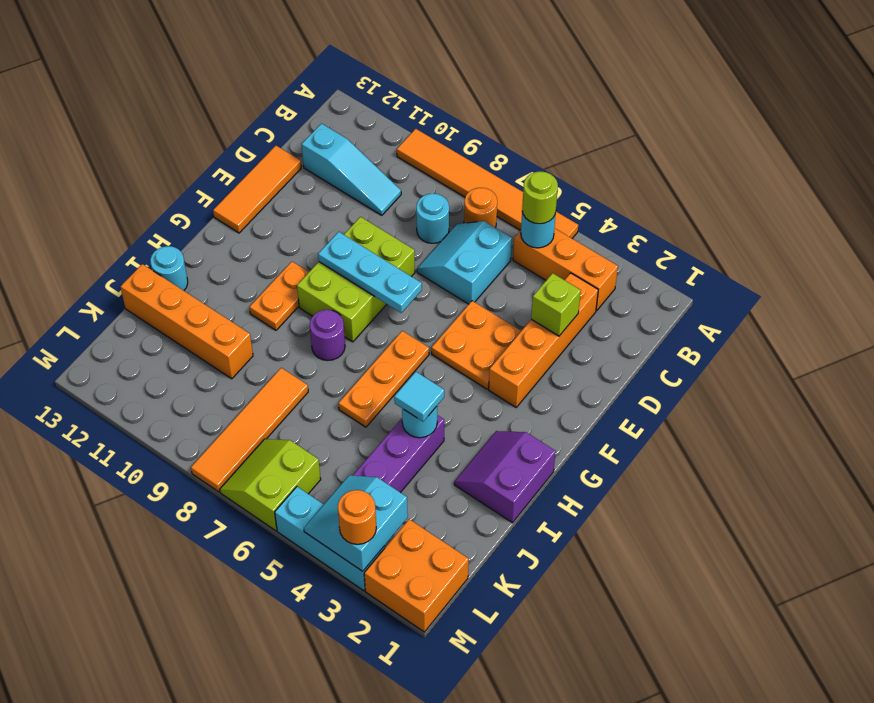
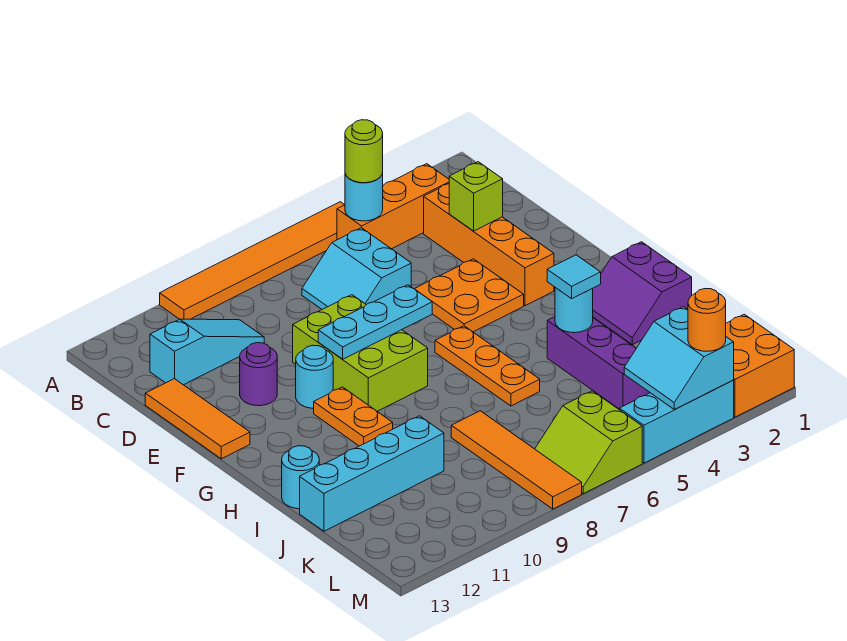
orange round brick B7 level 1 -> none
cyan round brick C8 level 1 -> cyan round brick F10 level 1
purple round brick H8 level 1 -> purple round brick E11 level 1
orange brick J10:J13 level 1 -> cyan brick J10:J13 level 1

